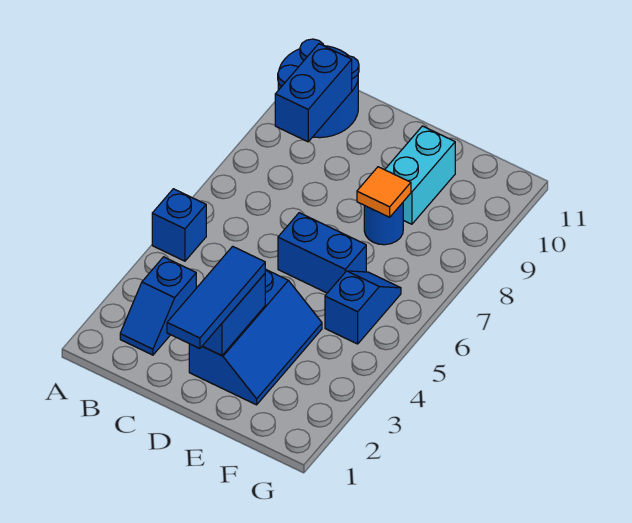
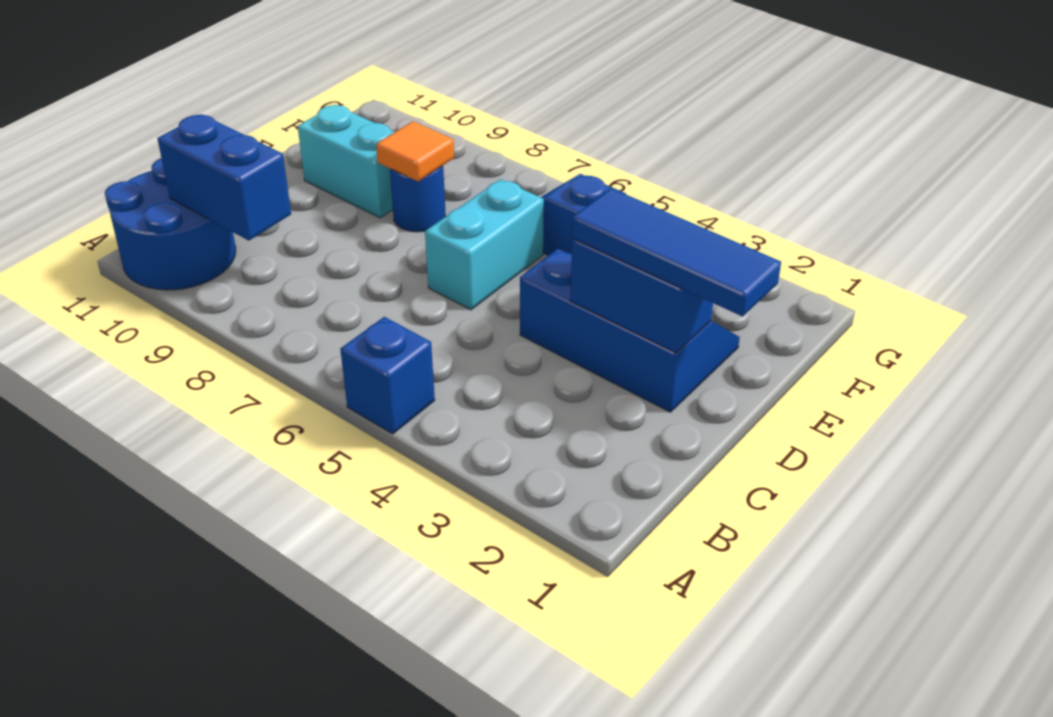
blue slope B2:B3 level 1 top 3 -> none
blue brick D6:E6 level 1 -> cyan brick D6:E6 level 1

